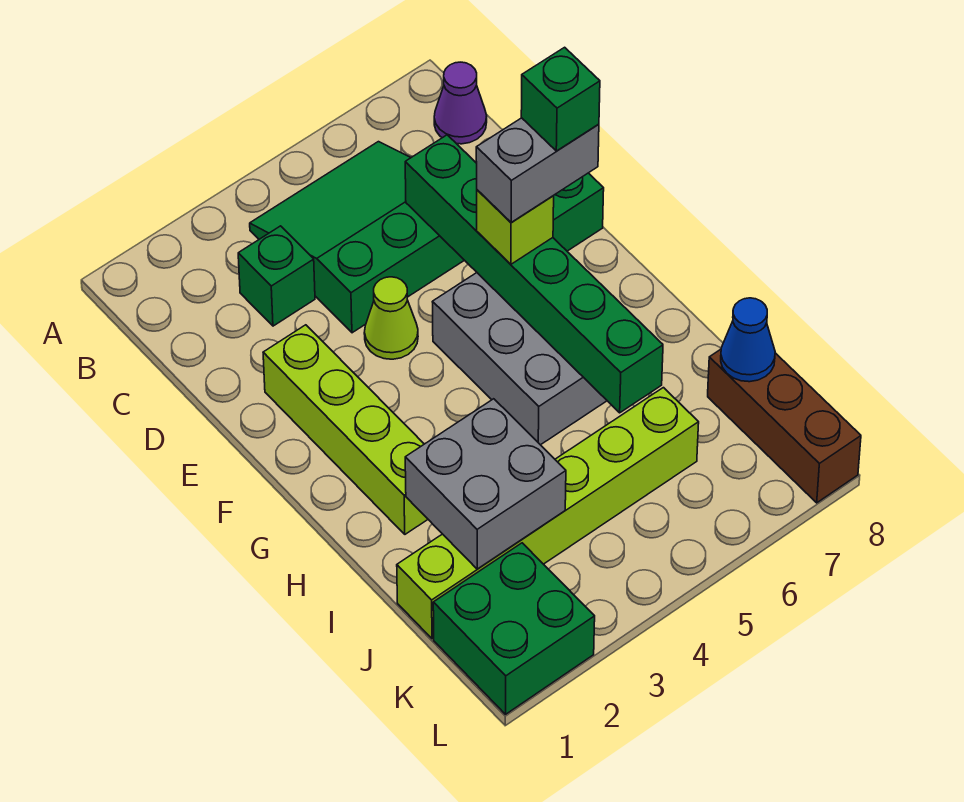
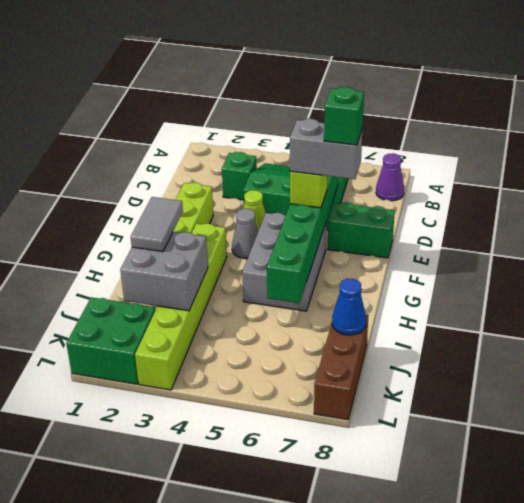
none -> grey cone F4 level 1
none -> grey tile H2:I2 level 3
lime brick J1:J6 level 1 -> lime brick G3:L3 level 1

